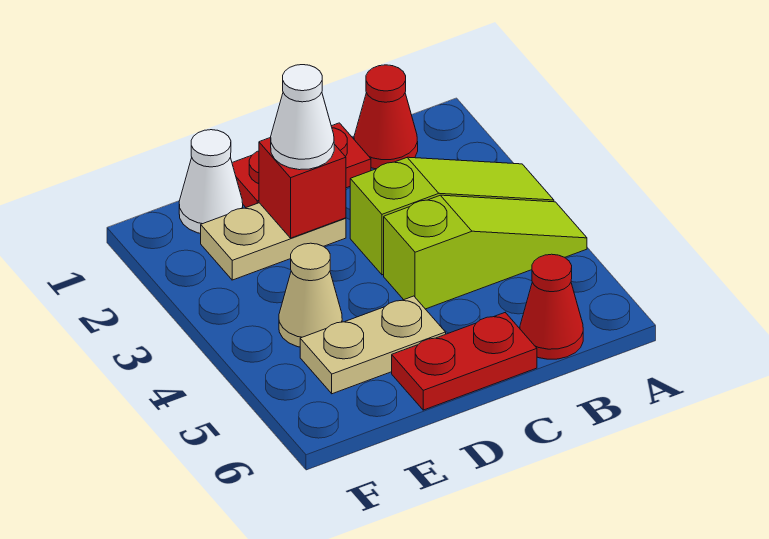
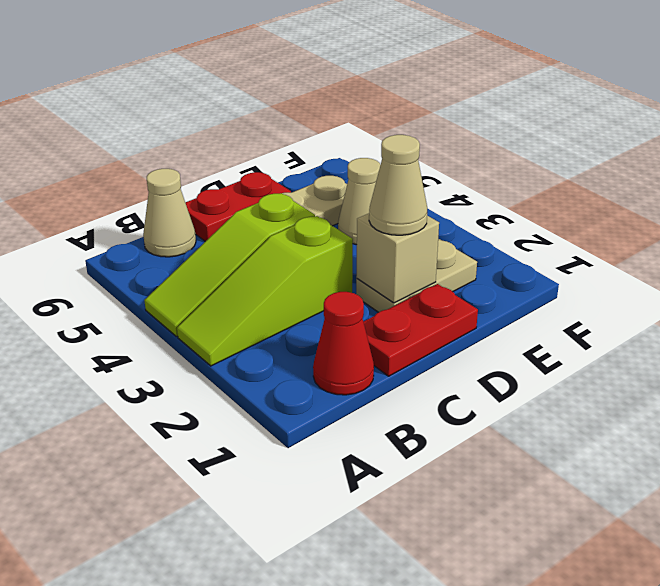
red cone B6 level 1 -> tan cone B6 level 1
red brick D2 level 2 -> tan brick D2 level 2
white cone D2 level 3 -> tan cone D2 level 3
white cone E1 level 1 -> none

